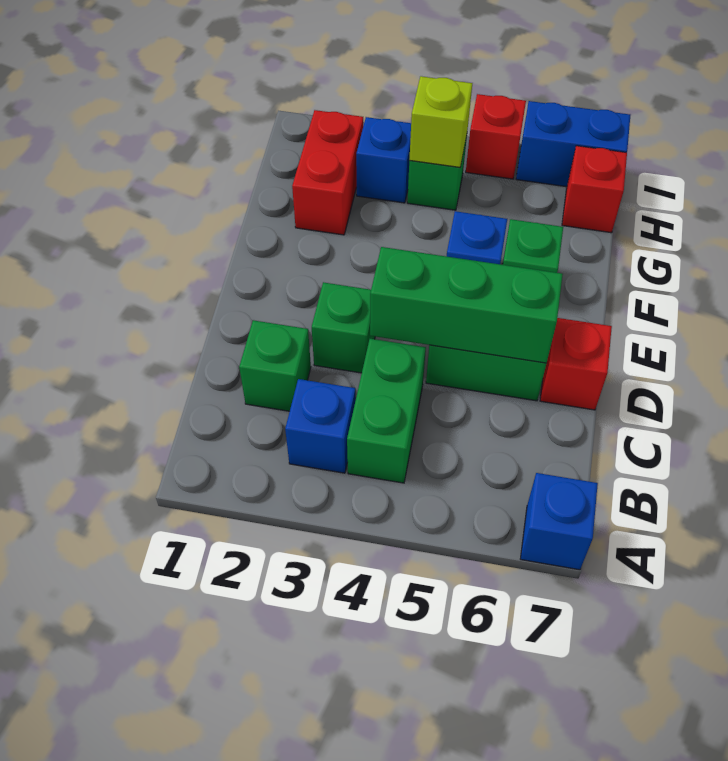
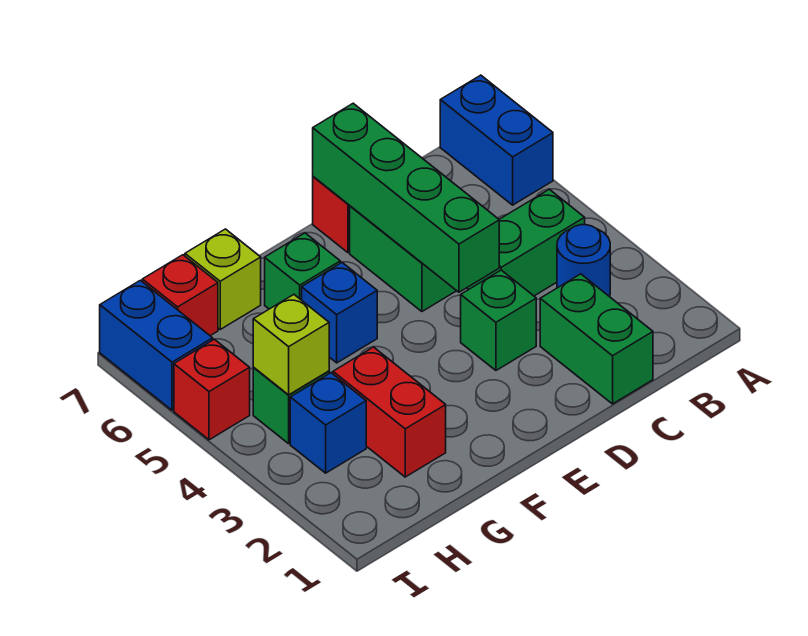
blue brick A7 level 1 -> blue brick A6:A7 level 1
blue brick B3 level 1 -> blue round brick B3 level 1
green brick C2 level 1 -> green brick C1:C2 level 1
green brick D4:D6 level 2 -> green brick D4:D7 level 2
red brick G2:H2 level 1 -> red brick G2:G3 level 1
none -> lime brick G7 level 1

